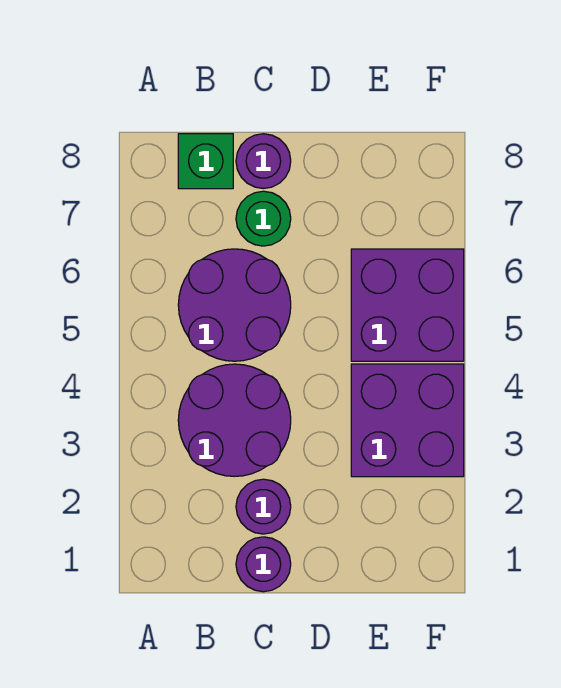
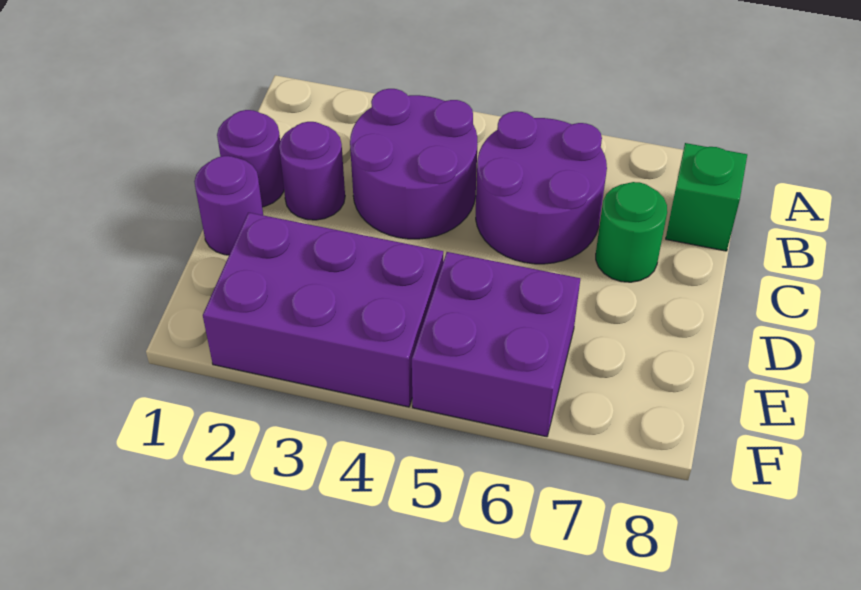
purple round brick C8 level 1 -> purple round brick D1 level 1
purple brick E3:F4 level 1 -> purple brick E2:F4 level 1

